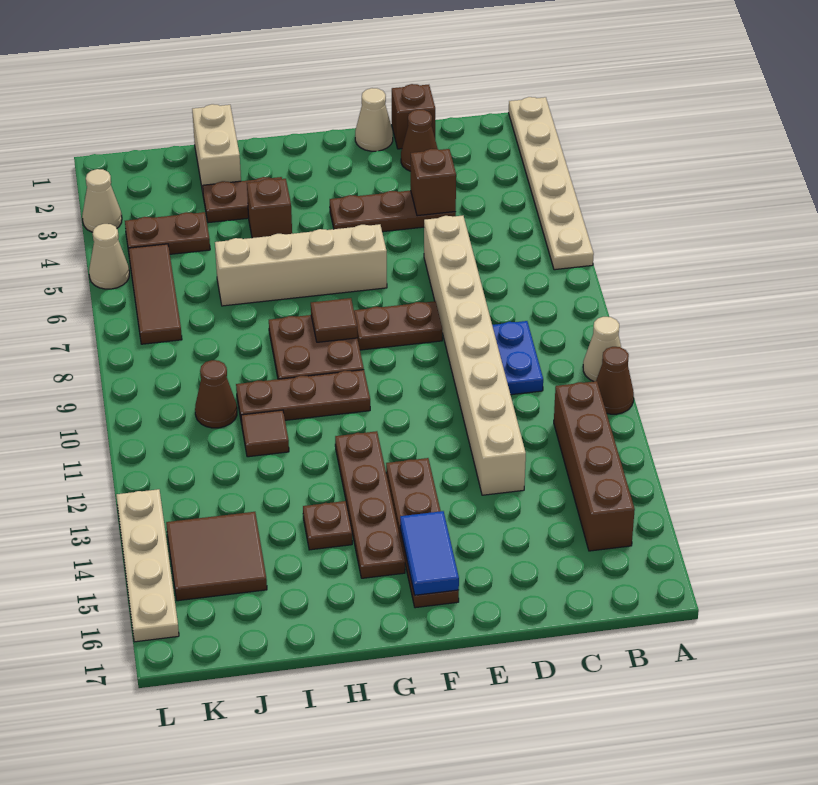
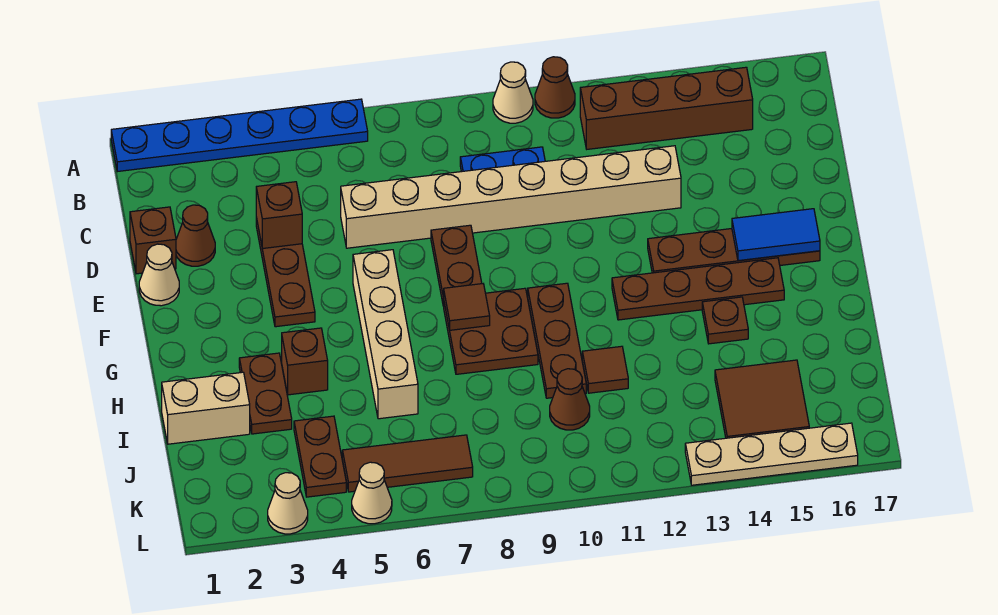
tan plate A1:A6 level 1 -> blue plate A1:A6 level 1

